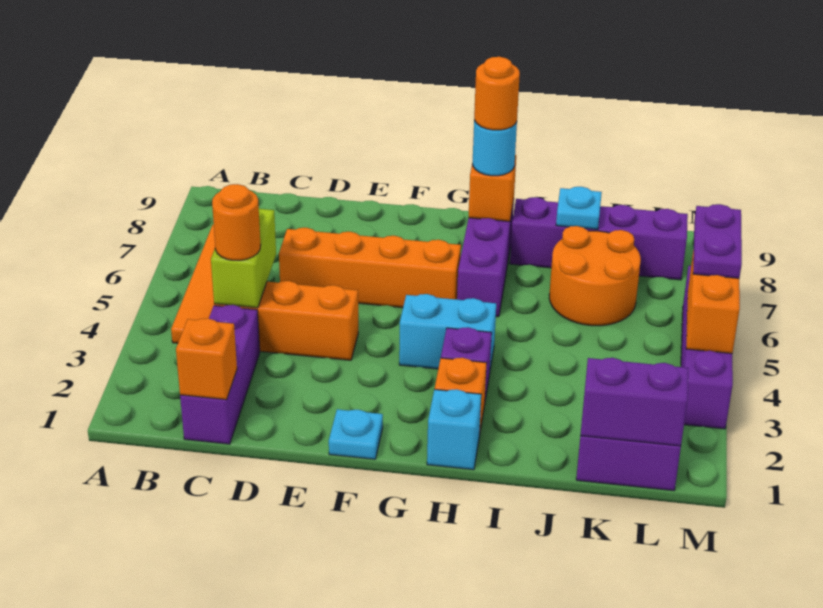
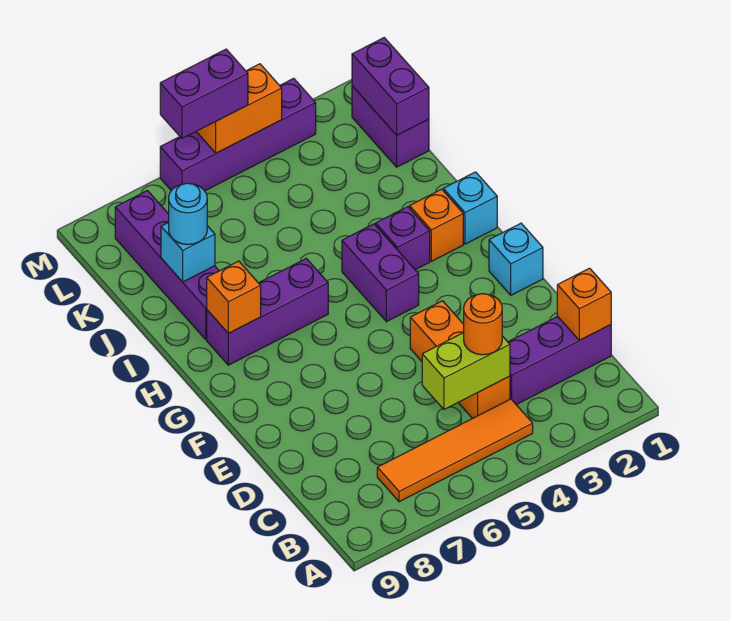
orange brick D6:G6 level 1 -> none
cyan plate F1 level 1 -> cyan brick F1 level 1
cyan brick G4:H4 level 1 -> purple brick G4:H4 level 1
cyan round brick H8 level 3 -> cyan round brick J8 level 3
orange round brick H8 level 4 -> none
orange round brick J6:K7 level 1 -> none
cyan plate J8 level 2 -> cyan brick J8 level 2
purple plate M5:M6 level 3 -> purple brick M5:M6 level 3

